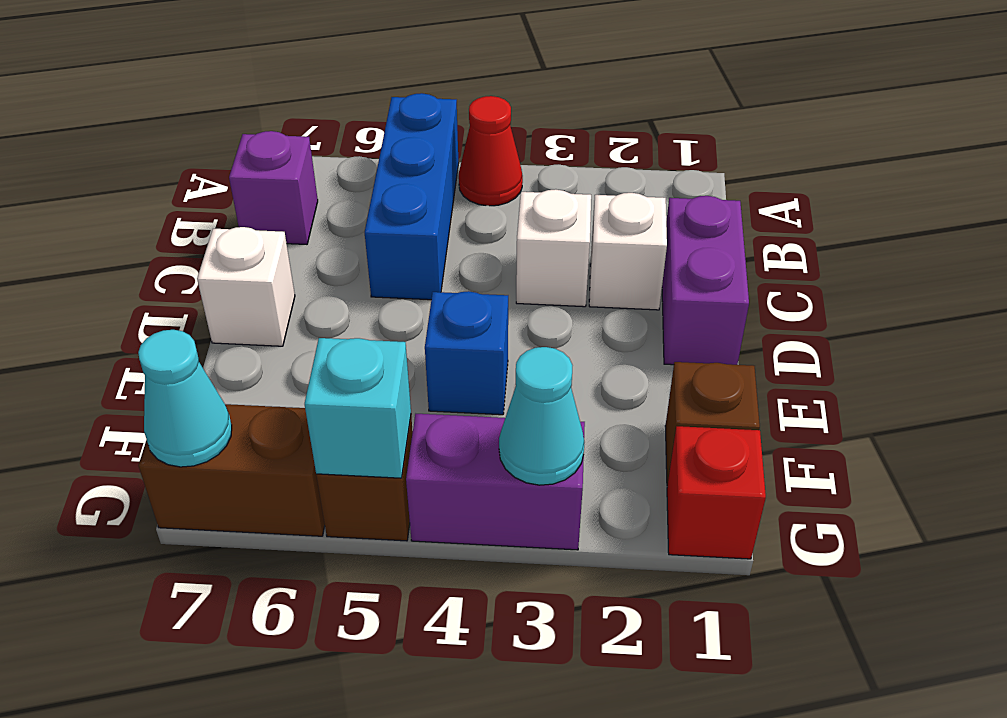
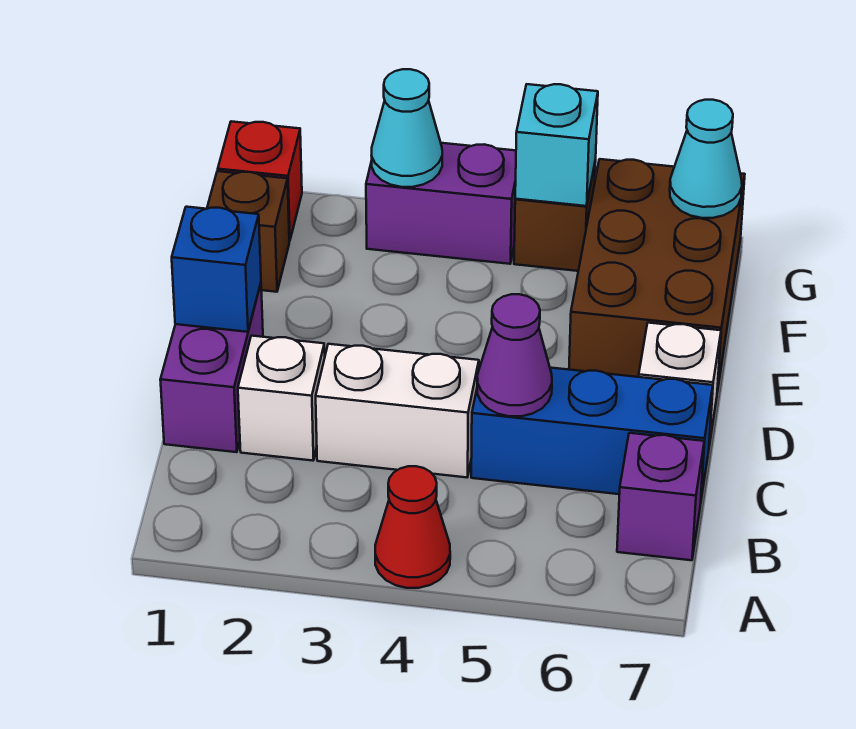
blue brick A5:C5 level 1 -> blue brick C5:C7 level 1
white brick C3 level 1 -> white brick C3:C4 level 1
none -> purple cone C5 level 2
blue brick E4 level 1 -> blue brick D1 level 2
brown brick G6:G7 level 1 -> brown brick E6:G7 level 1

